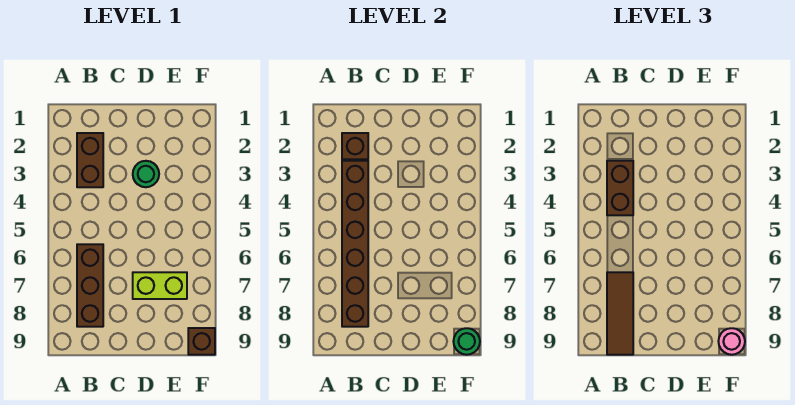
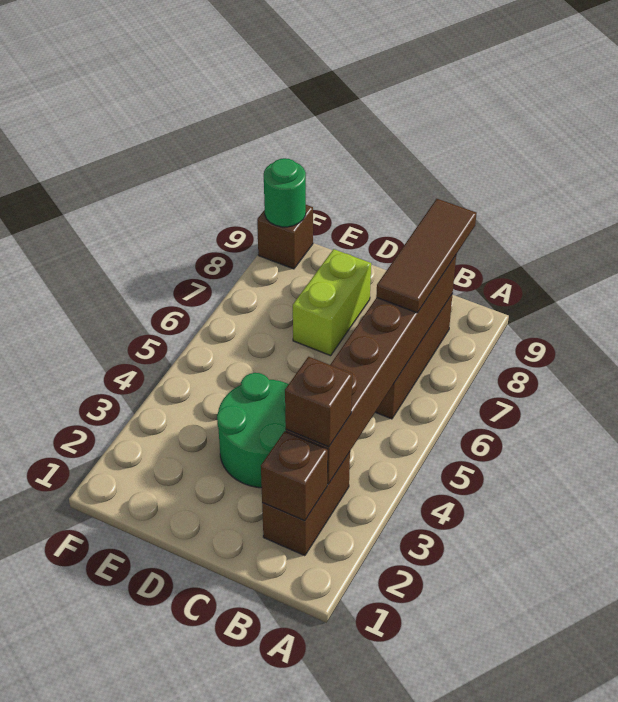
brown brick B3:B4 level 3 -> brown brick B3 level 3
green round brick D3 level 1 -> green round brick C3:D4 level 1
lime brick D7:E7 level 1 -> lime brick D7:D8 level 1
pink round brick F9 level 3 -> none

